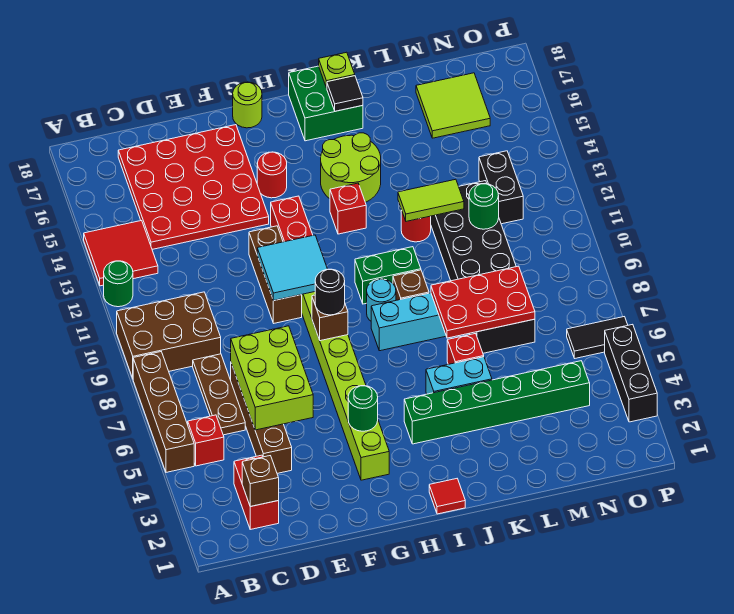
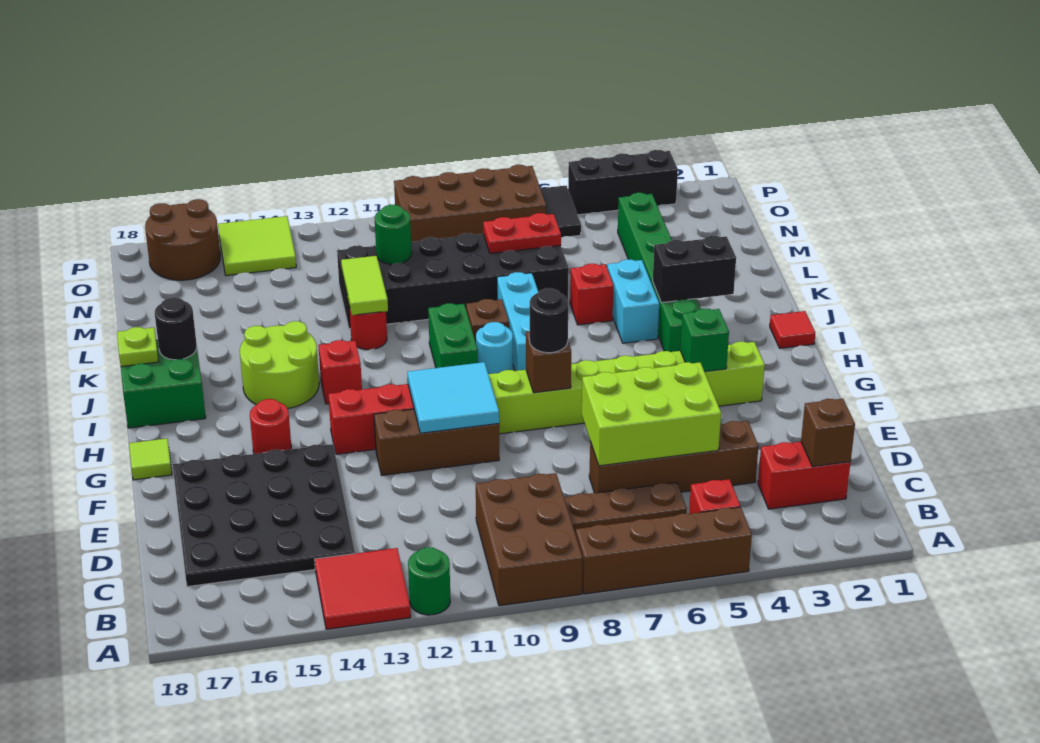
red plate C14:F17 level 1 -> black plate C14:F17 level 1
green round brick G4 level 2 -> green brick G4 level 2
lime round brick G18 level 1 -> lime tile G18 level 1
black tile J17 level 2 -> black round brick J17 level 2
red plate K7:M8 level 2 -> red plate M7:M8 level 2
lime tile M16:N17 level 1 -> lime tile O14:P15 level 1
black brick N12:N13 level 1 -> black brick J3:J4 level 2
none -> brown brick O7:P10 level 1
none -> brown round brick O16:P17 level 1

